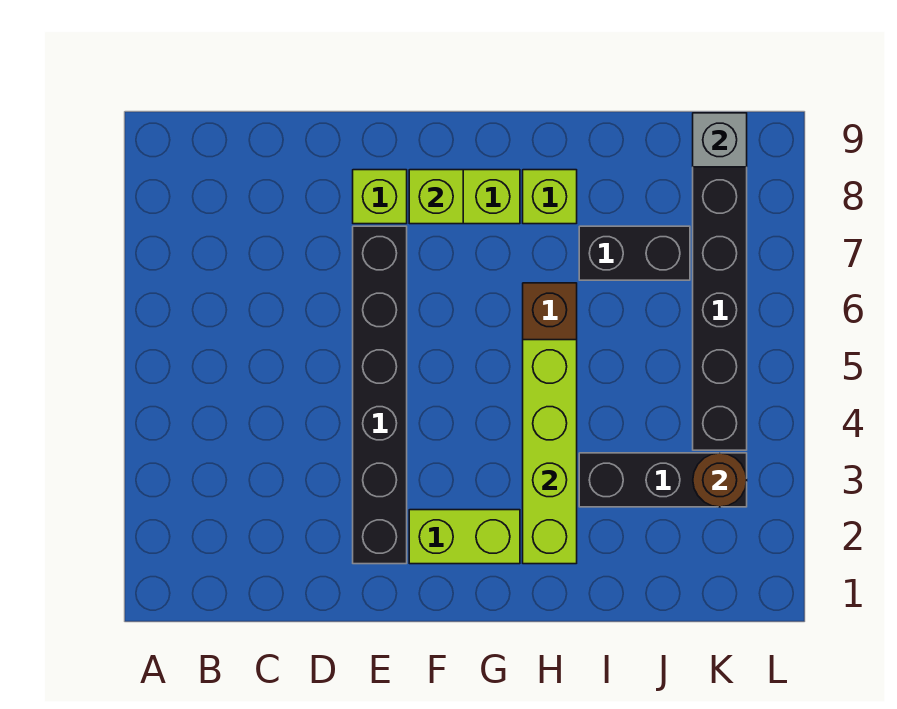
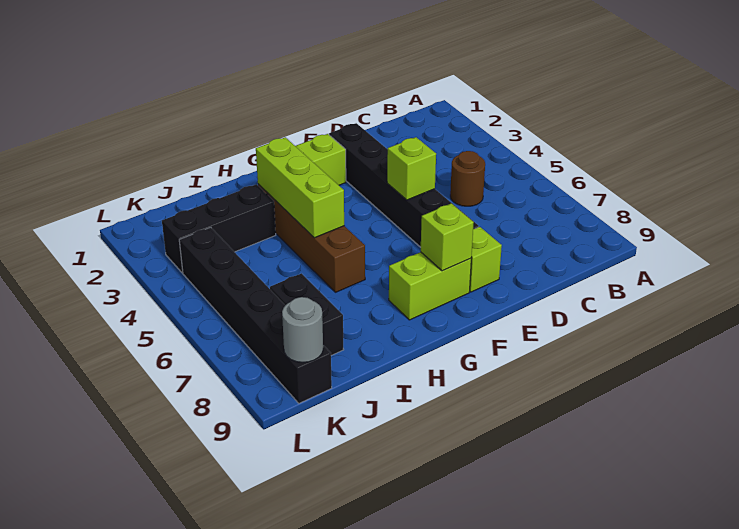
lime brick H2:H5 level 2 -> lime brick H3:H5 level 2
lime brick H8 level 1 -> lime brick E5 level 2
black brick I7:J7 level 1 -> black brick J7:J8 level 1
brown round brick K3 level 2 -> brown round brick C5 level 1
grey brick K9 level 2 -> grey round brick K9 level 2

